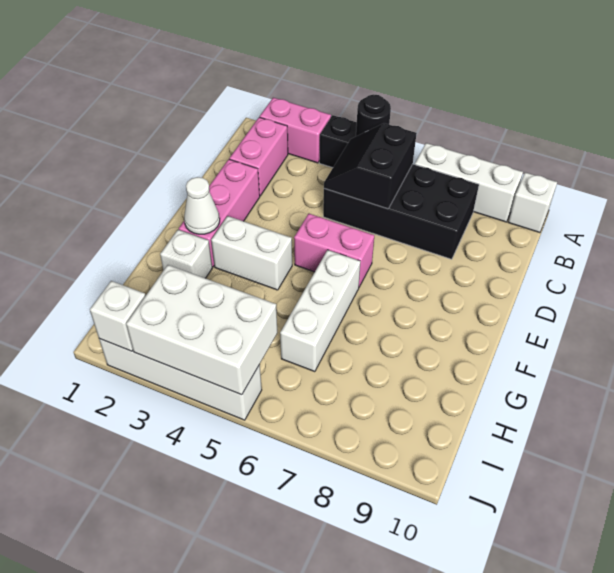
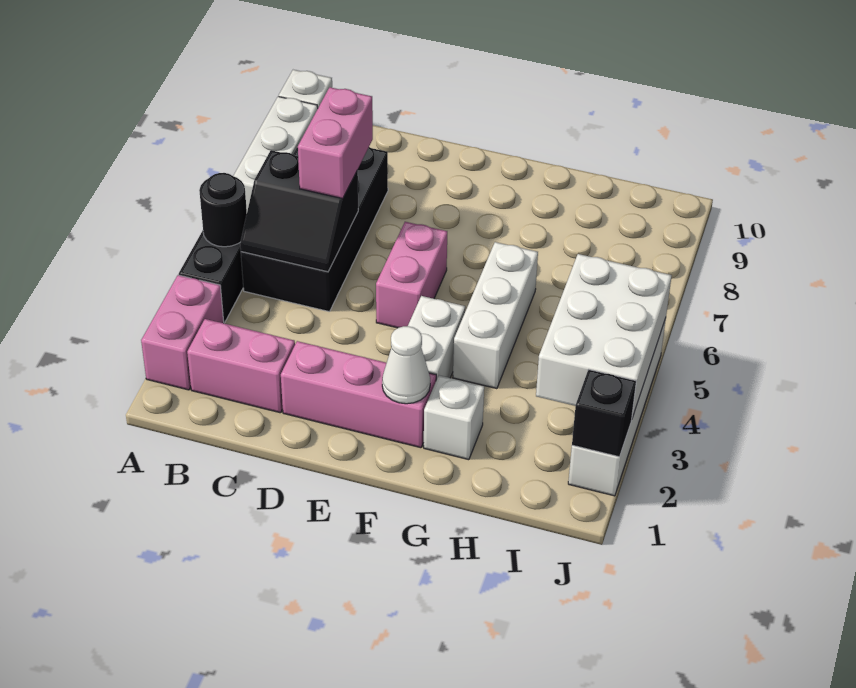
none -> pink brick C6:C7 level 3
white brick F6:H6 level 1 -> white brick G4:G6 level 1
white brick J2 level 2 -> black brick J2 level 2

